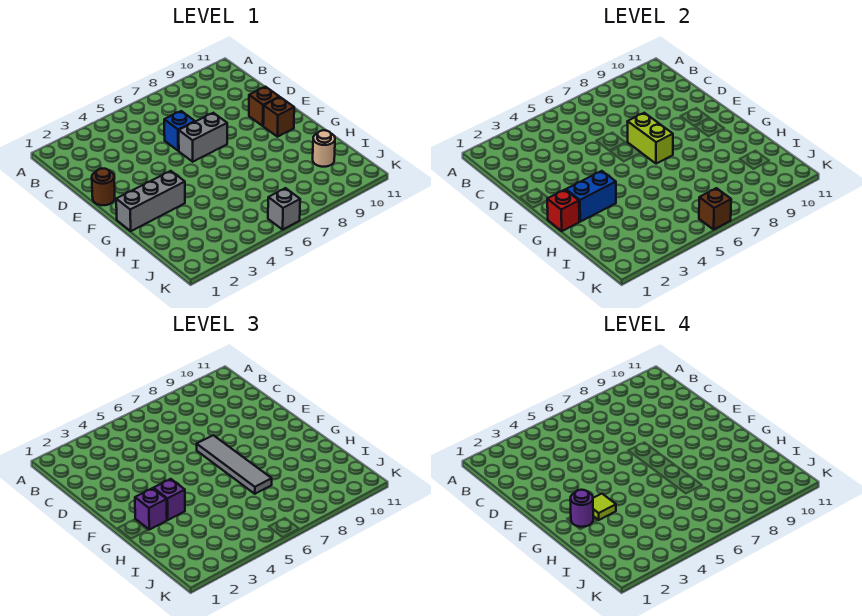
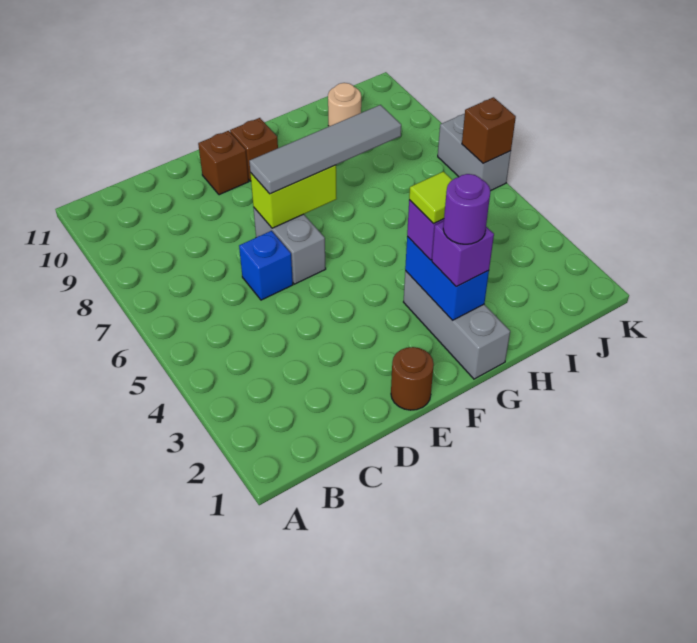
red brick G1 level 2 -> none
grey brick K6 level 1 -> grey brick K6:K7 level 1

